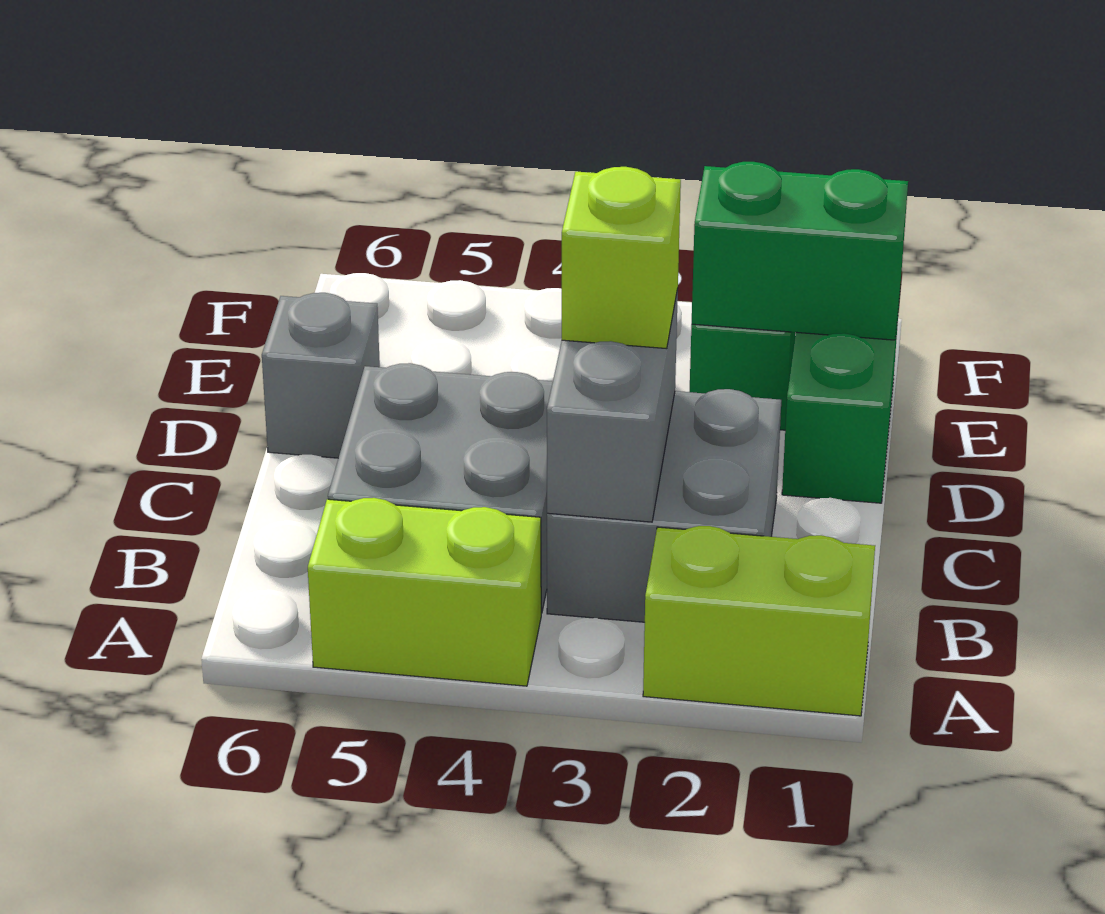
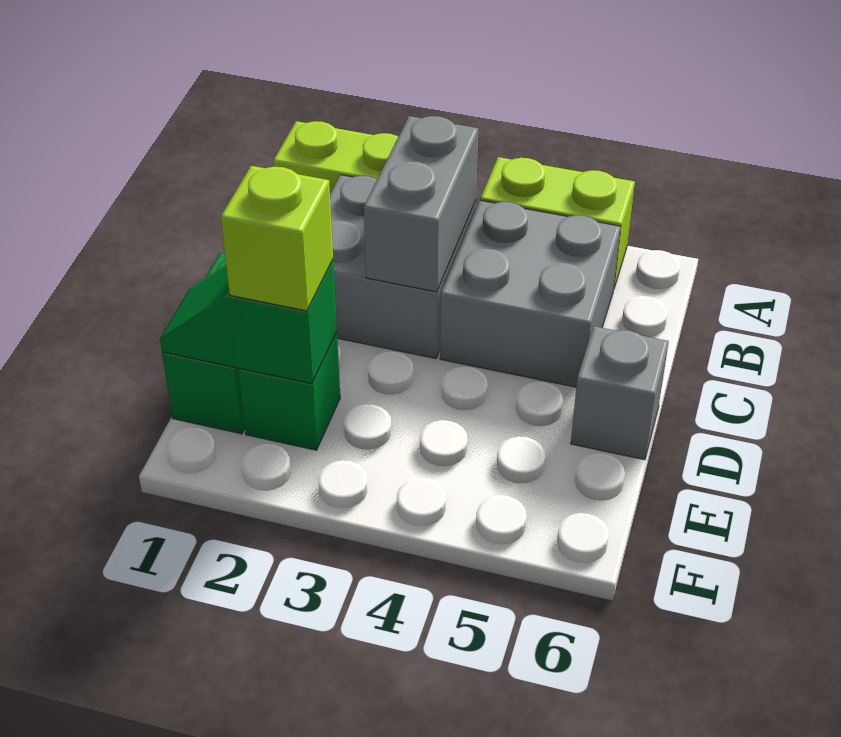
lime brick C3 level 3 -> lime brick E2 level 3
green brick E1:E2 level 2 -> green slope E1:E2 level 2 top 2

